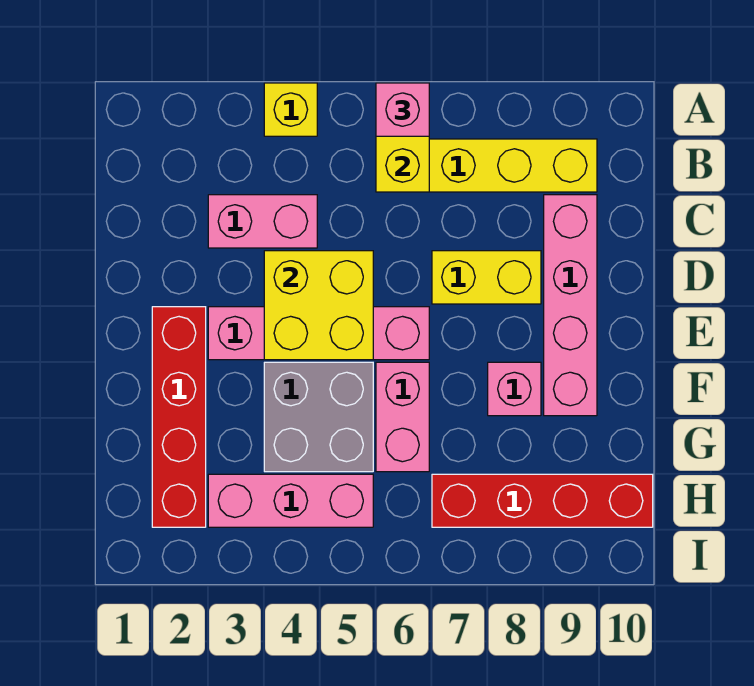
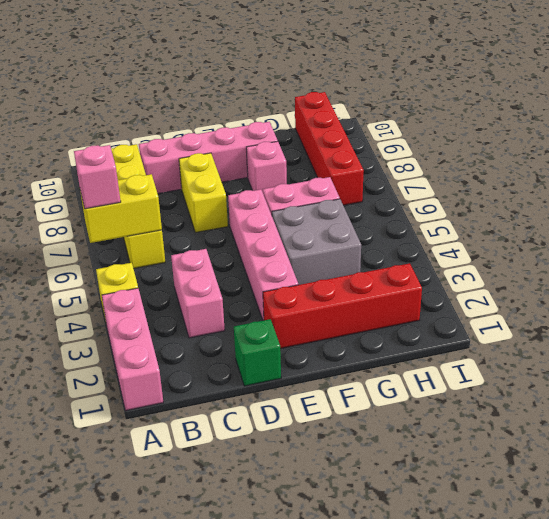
none -> green brick D1 level 1
yellow brick D4:E5 level 2 -> none
pink brick H3:H5 level 1 -> pink brick A1:A3 level 1

